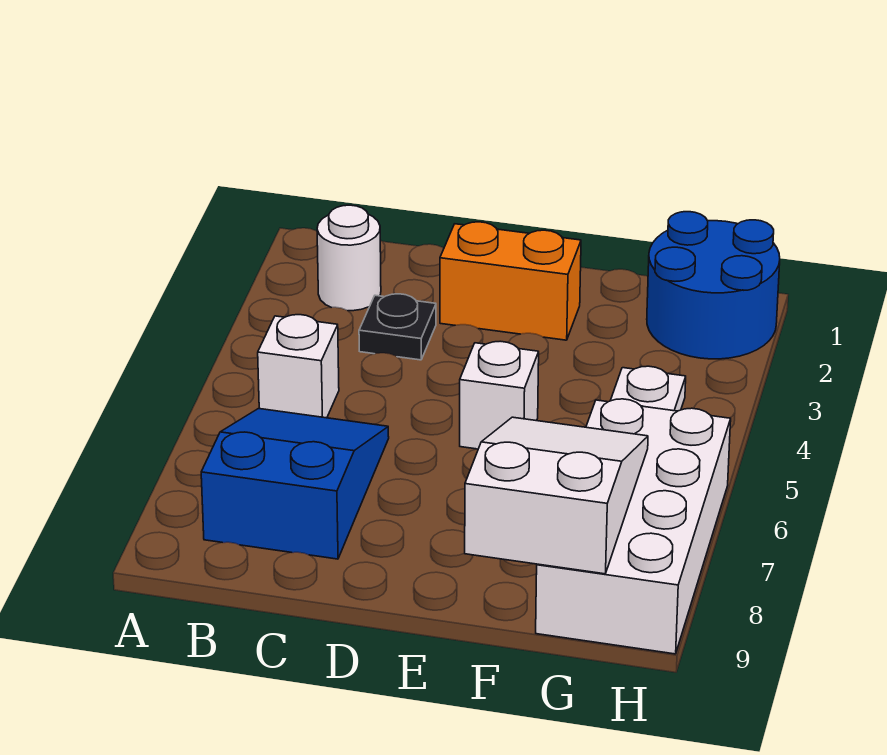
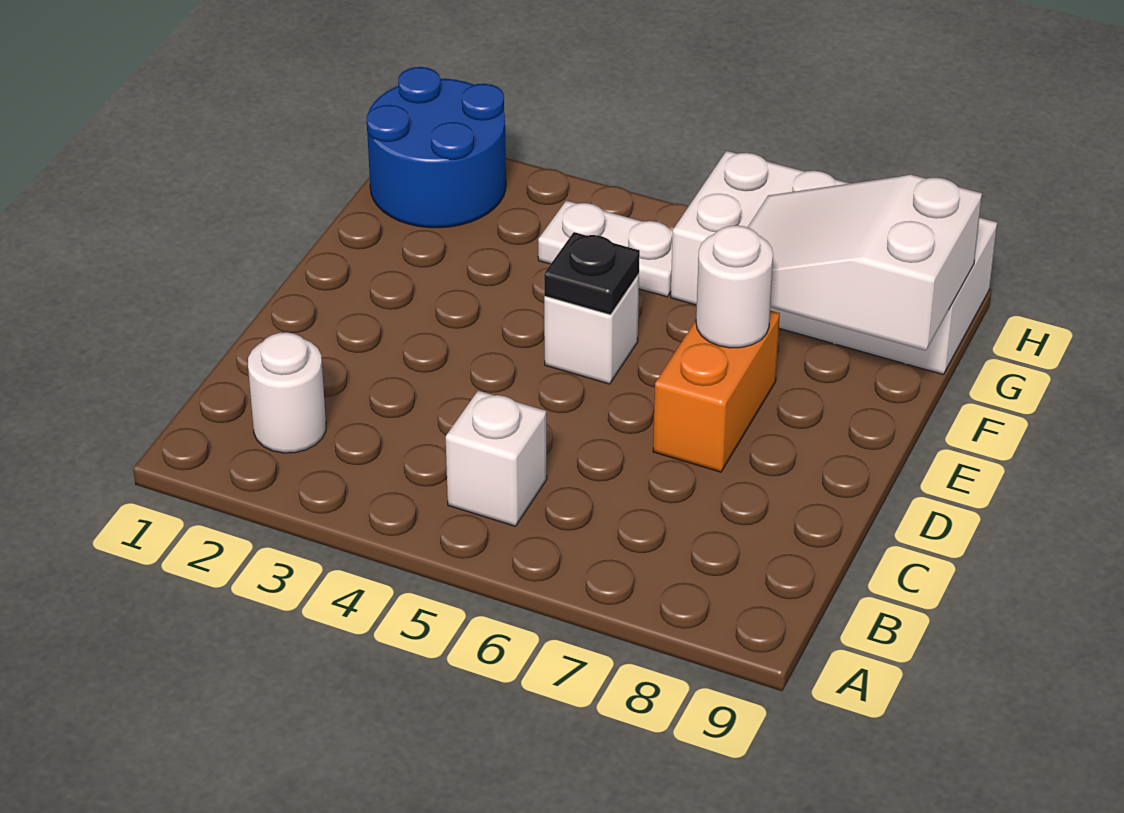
blue slope B6:C8 level 1 top 8 -> none
black plate C3 level 1 -> black plate E5 level 2
orange brick D2:E2 level 1 -> orange brick D7:E7 level 1
none -> white round brick E7 level 2

